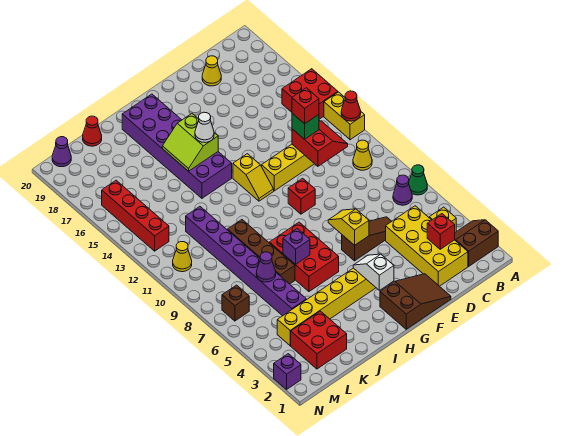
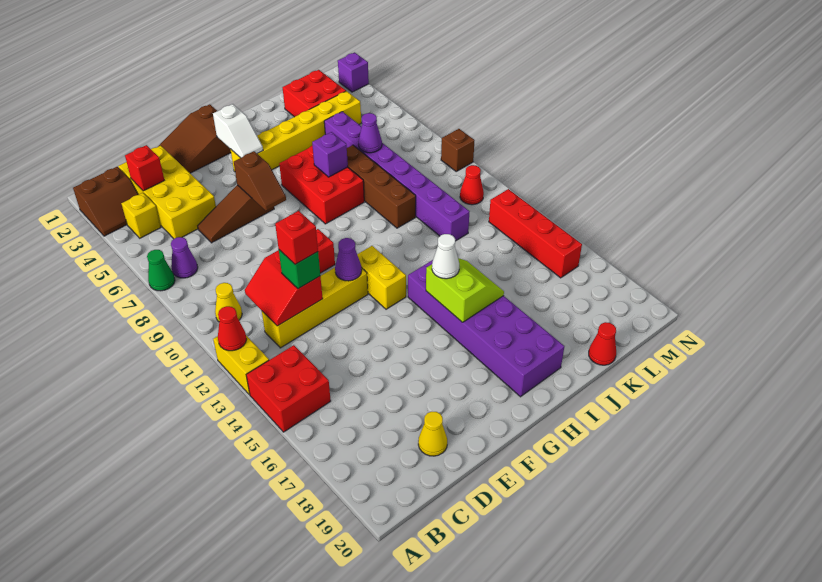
yellow slope F6:F7 level 2 top 6 -> brown slope F6:F7 level 2 top 6
yellow slope G12:G13 level 1 top 13 -> yellow brick G12:G13 level 1
brown brick M7 level 1 -> brown brick N9 level 1
yellow cone M11 level 1 -> red cone M11 level 1
purple cone M20 level 1 -> purple cone F12 level 2

